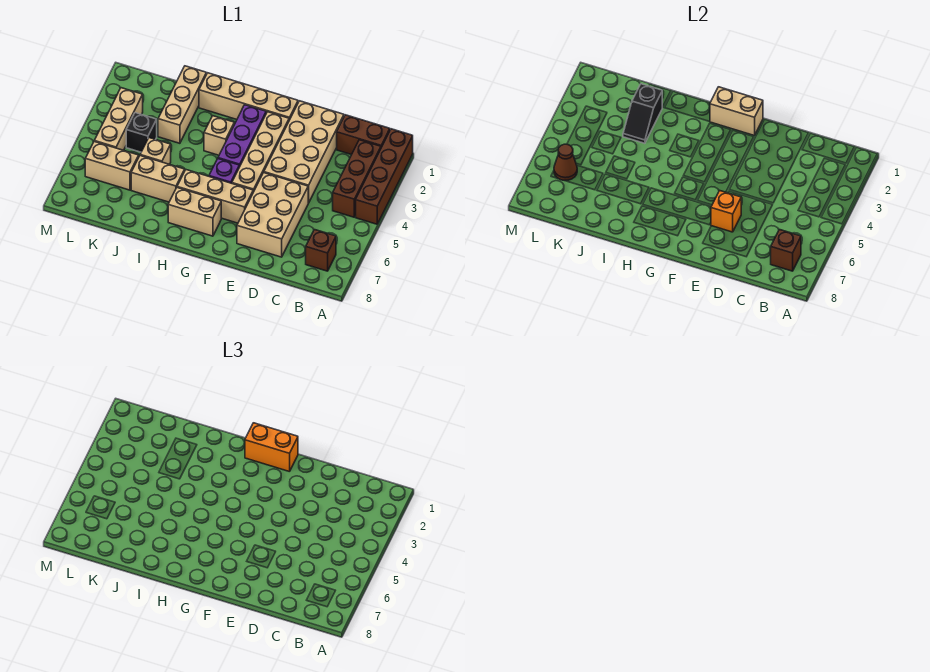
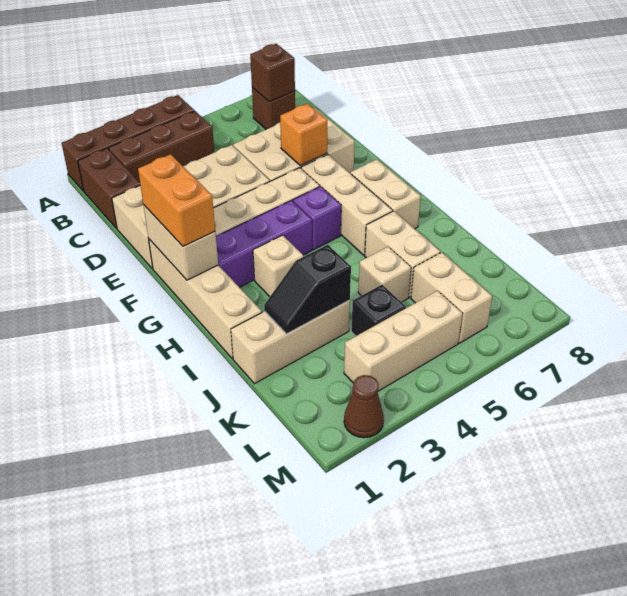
black slope J2:J3 level 2 top 2 -> black slope J2:J3 level 2 top 3
brown cone L6 level 2 -> brown cone M2 level 1

